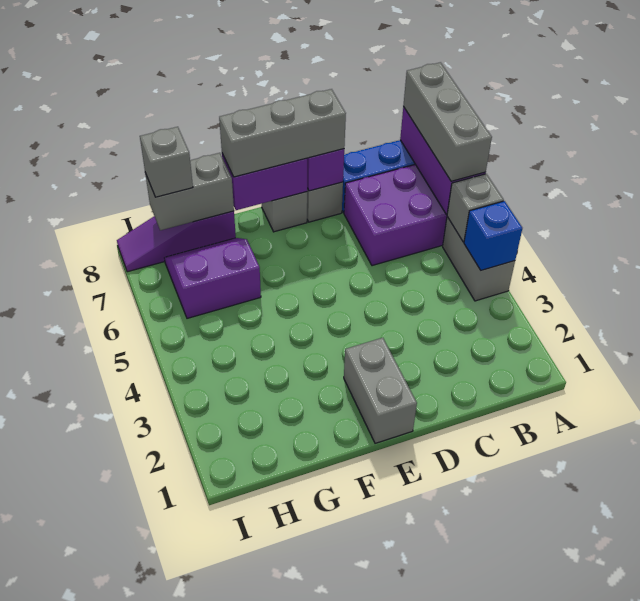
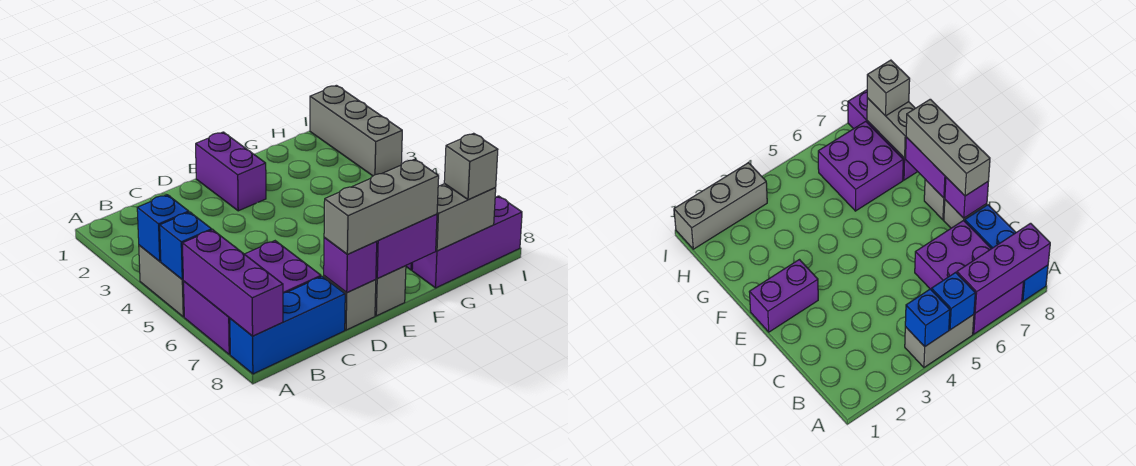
grey brick A5 level 2 -> blue brick A5 level 2
grey brick A6:A8 level 3 -> grey brick I1:I3 level 1
grey brick E1:E2 level 1 -> purple brick E1:E2 level 1
purple slope G6:H7 level 1 top 6 -> purple brick G6:H7 level 1
purple slope G8:I8 level 1 top G -> purple brick G8:I8 level 1

